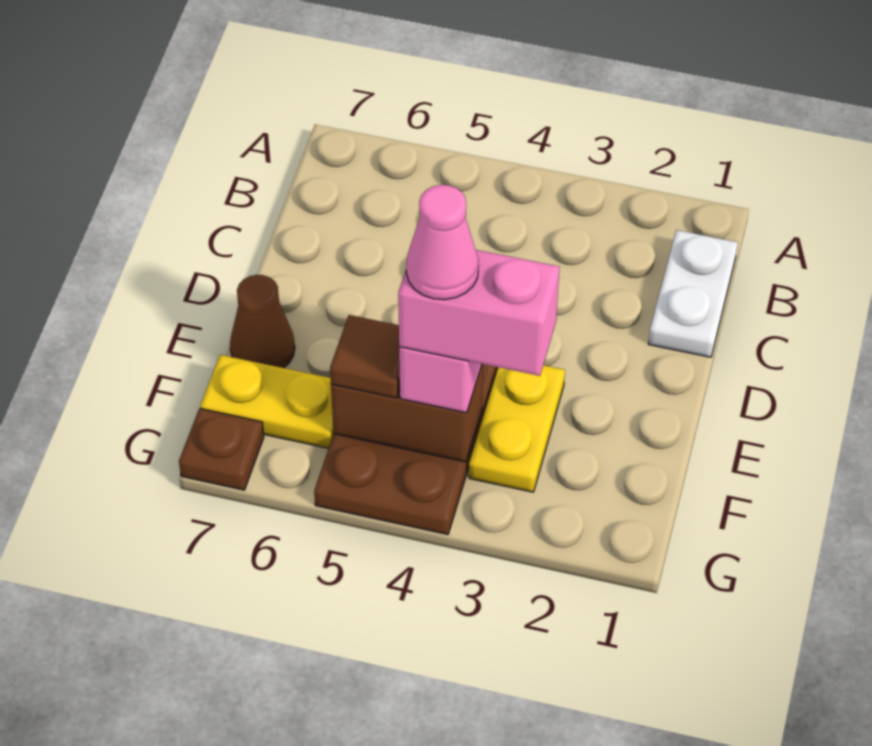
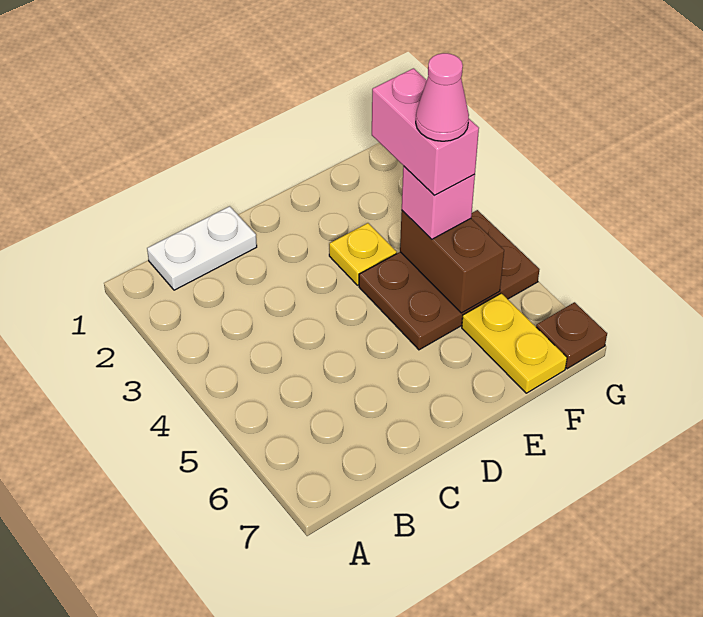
yellow plate E3:F3 level 1 -> yellow plate E3 level 1
brown cone E7 level 1 -> none
brown tile F5 level 3 -> none

